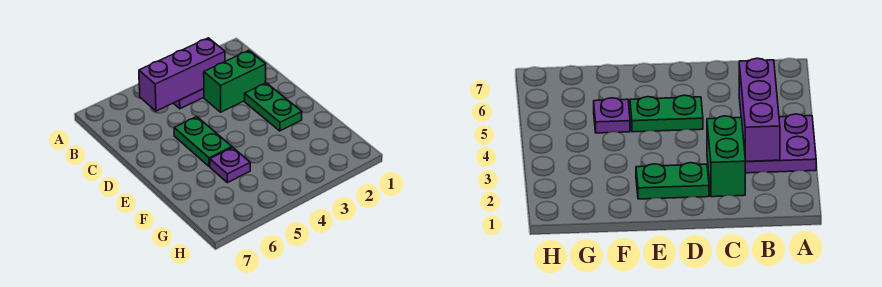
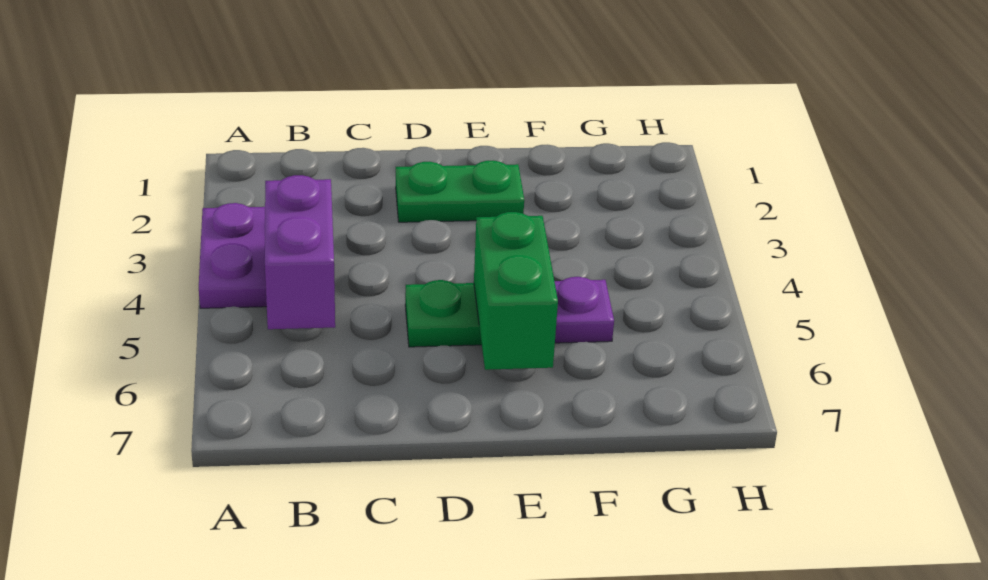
purple brick B3:B5 level 2 -> purple brick B4:B5 level 2
green brick C2:C3 level 1 -> green brick E5:E6 level 2

